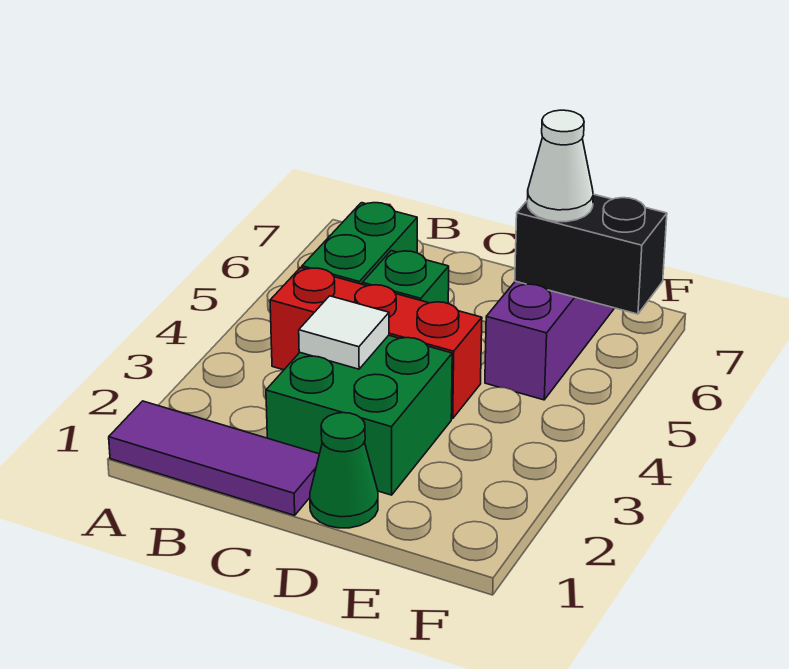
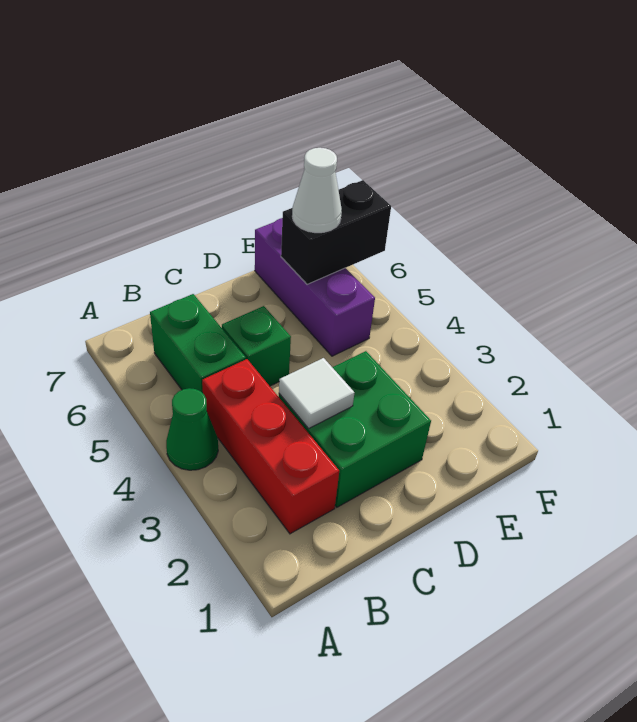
purple tile A1:C1 level 1 -> none
red brick B4:D4 level 1 -> red brick B2:B4 level 1
green cone D1 level 1 -> green cone A4 level 1

